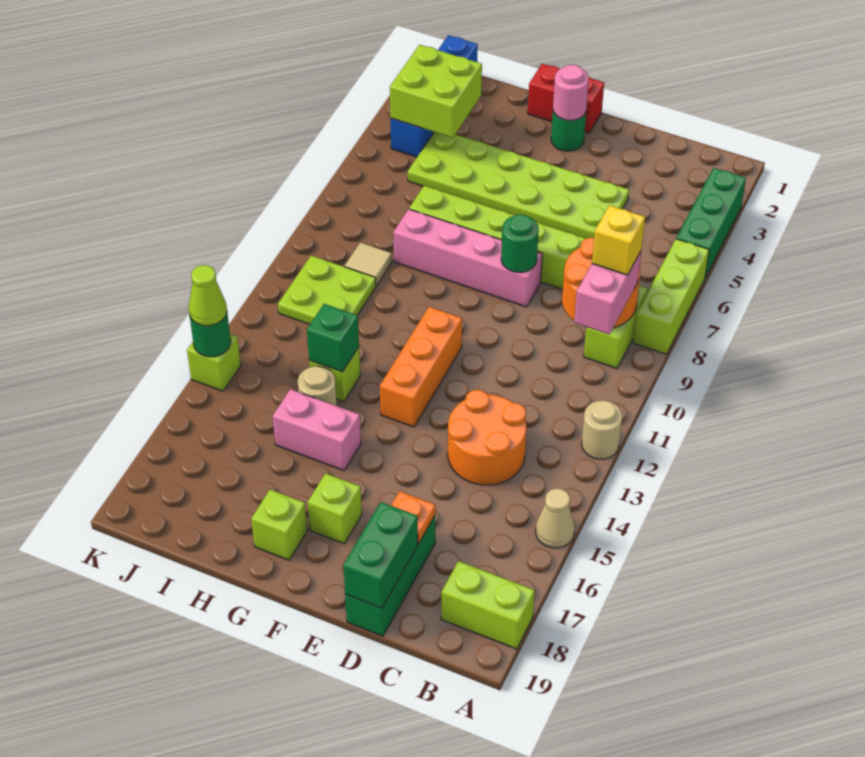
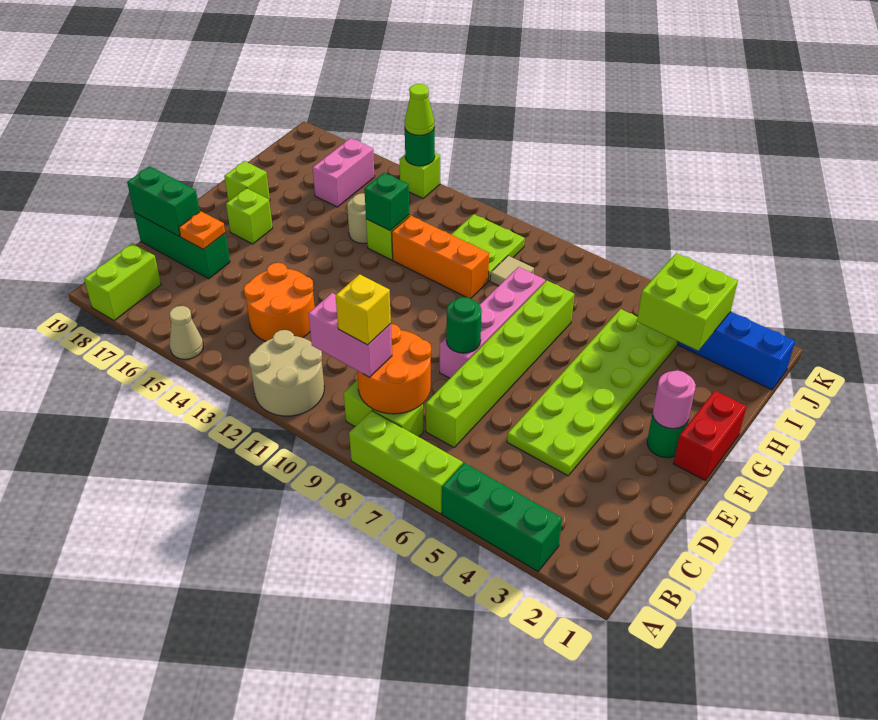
tan round brick A12 level 1 -> tan round brick A11:B12 level 1
orange brick F11:F13 level 1 -> orange brick H10:H12 level 1
pink brick G15:H15 level 1 -> pink brick I16:J16 level 1

